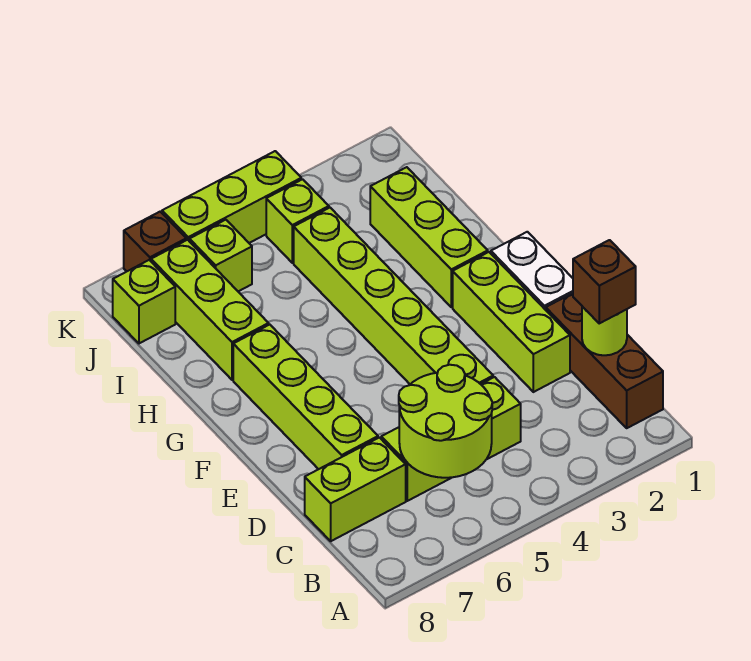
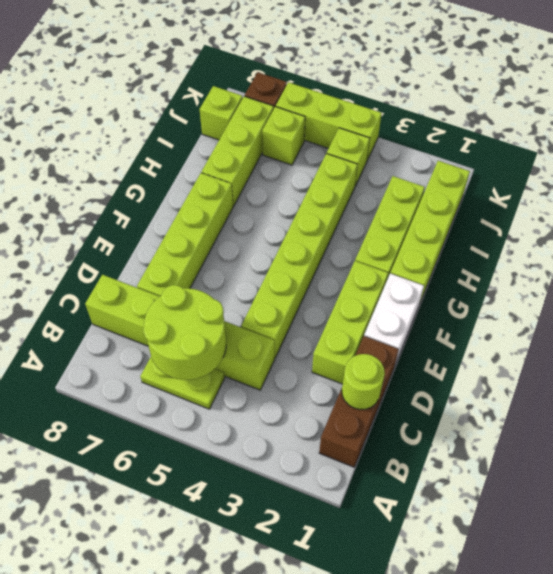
none -> lime plate B5:B6 level 1
brown brick C1 level 3 -> none
none -> lime brick G1:J1 level 1

